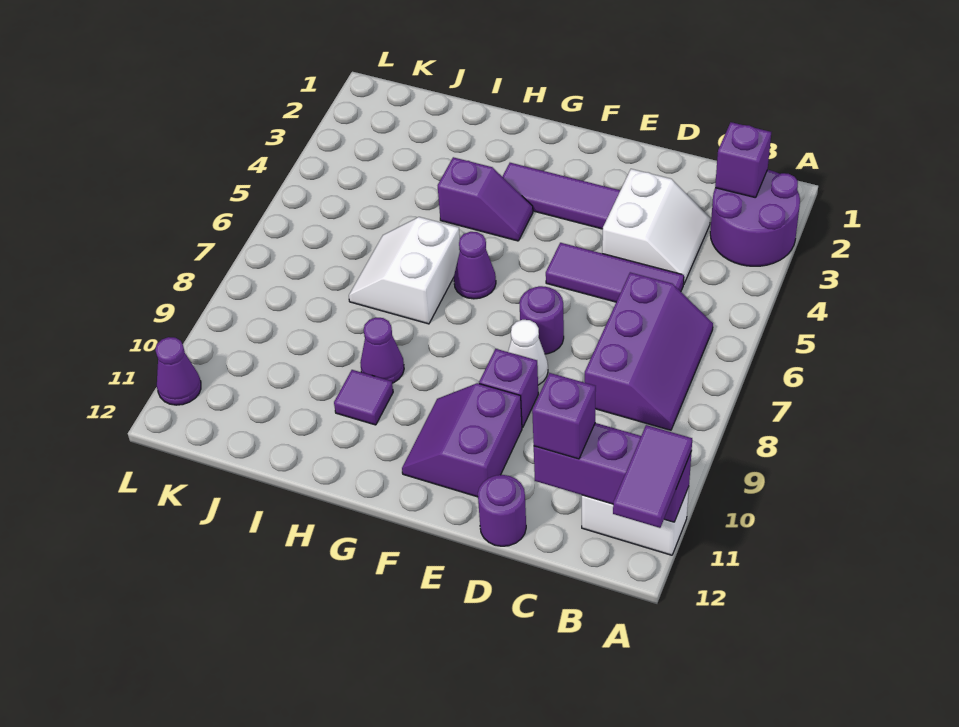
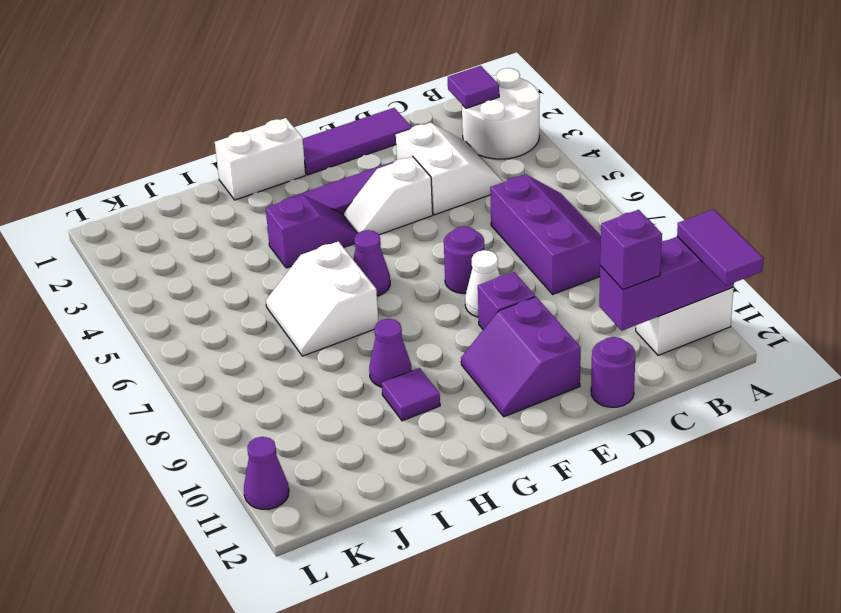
purple round brick A2:B3 level 1 -> white round brick A2:B3 level 1
purple brick B2 level 2 -> purple tile B2 level 2
purple tile C5:E5 level 1 -> purple tile D1:F1 level 1
none -> white slope E4:F4 level 1 top E
none -> white brick G1:H1 level 1

